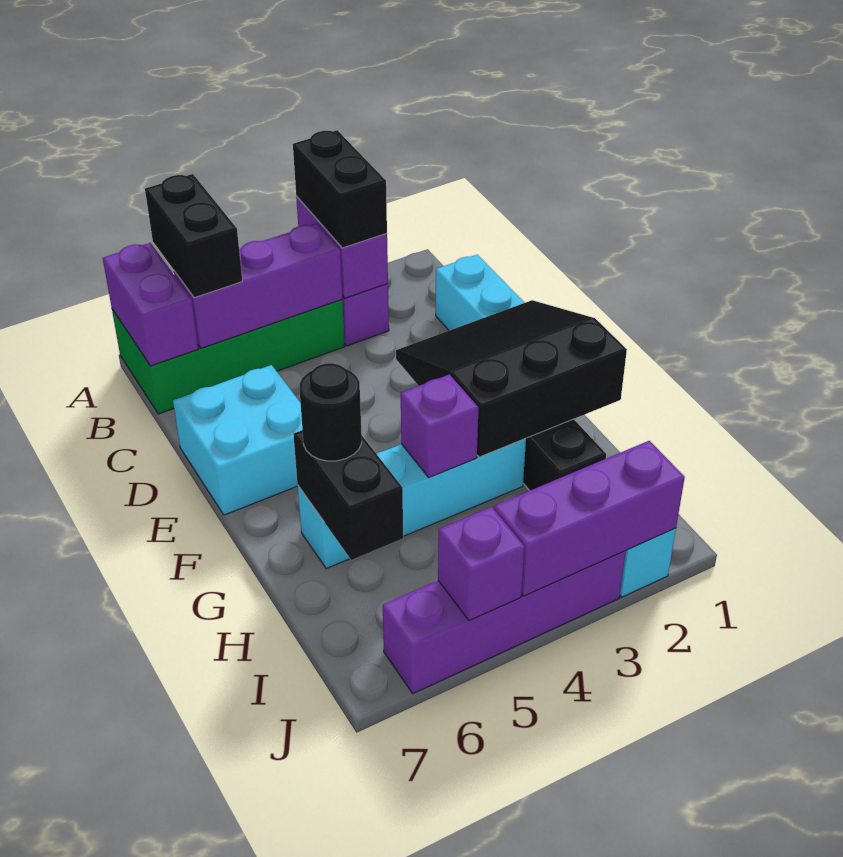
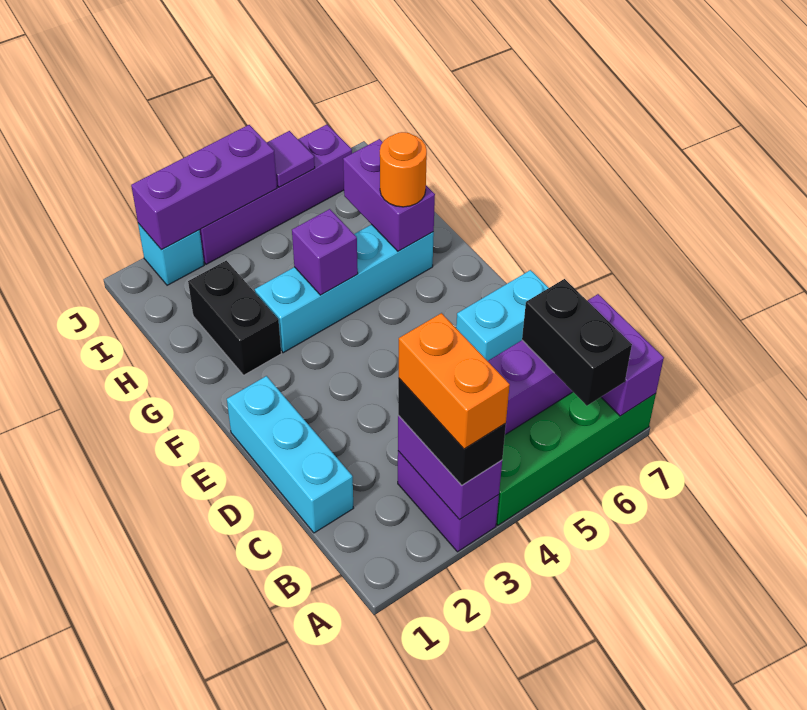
none -> orange brick A3:B3 level 4
cyan brick D6:E7 level 1 -> cyan brick D6:D7 level 1
black slope E1:G3 level 2 top G -> none
black brick G6:H6 level 2 -> purple brick G6:H6 level 2
black round brick G6 level 3 -> orange round brick G6 level 3
purple brick J5 level 2 -> purple tile J5 level 2

